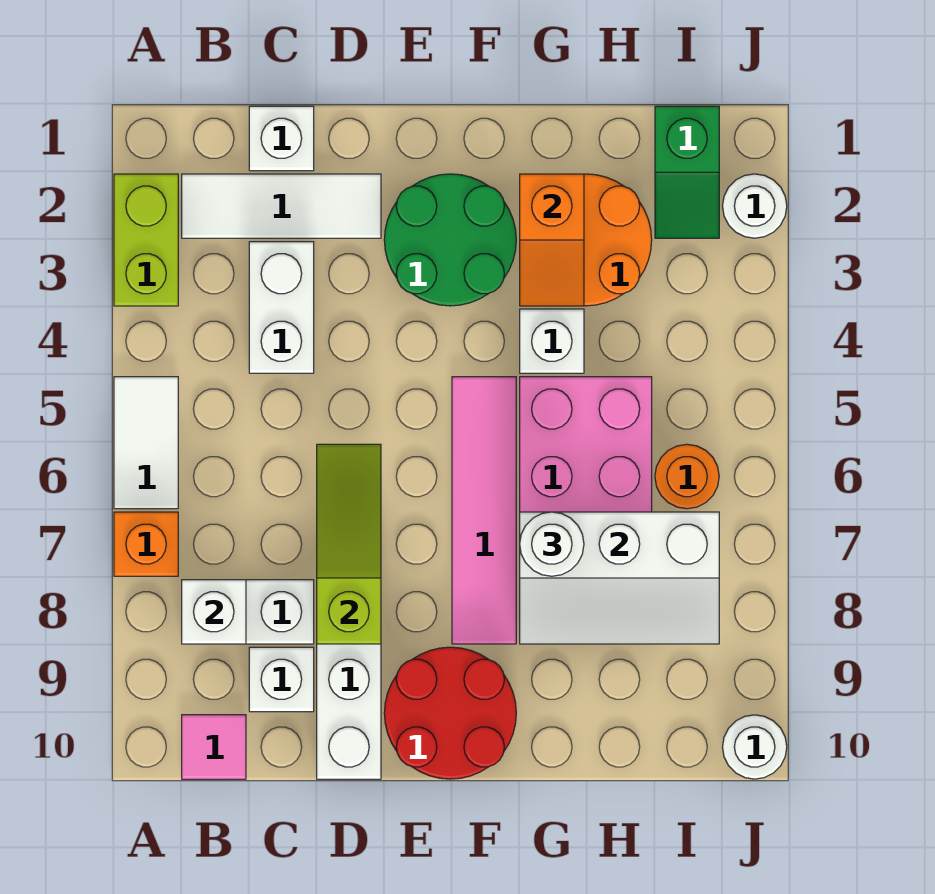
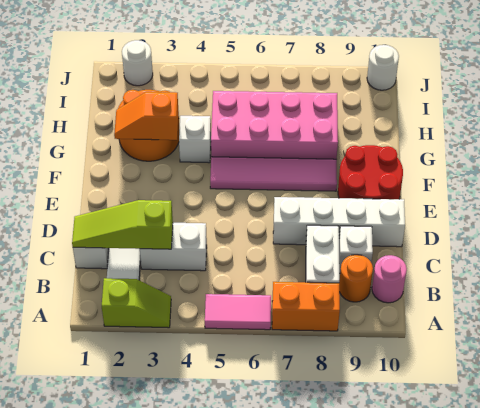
lime brick A2:A3 level 1 -> lime slope A2:A3 level 1 top 2
white tile A5:A6 level 1 -> pink tile A5:A6 level 1
orange brick A7 level 1 -> orange brick A7:A8 level 1
white brick B8 level 2 -> none
pink tile B10 level 1 -> pink round brick B10 level 1
lime slope D6:D8 level 2 top 8 -> lime slope C1:C3 level 2 top 3
green round brick E2:F3 level 1 -> none
orange slope G2:G3 level 2 top 2 -> orange slope G2:G3 level 2 top 3
white slope G7:I8 level 2 top 7 -> none
white round brick G7 level 3 -> none
green slope I1:I2 level 1 top 1 -> none
orange round brick I6 level 1 -> orange round brick B9 level 1

